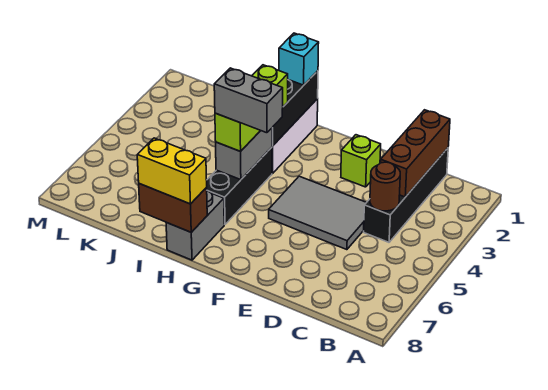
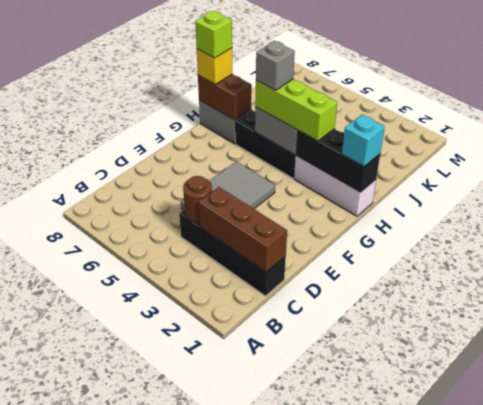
lime brick E2 level 1 -> lime brick H8 level 4
grey brick G5:H5 level 4 -> grey brick H5 level 4
brown brick H8:I8 level 2 -> brown brick H7:H8 level 2
yellow brick H8:I8 level 3 -> yellow brick H8 level 3

